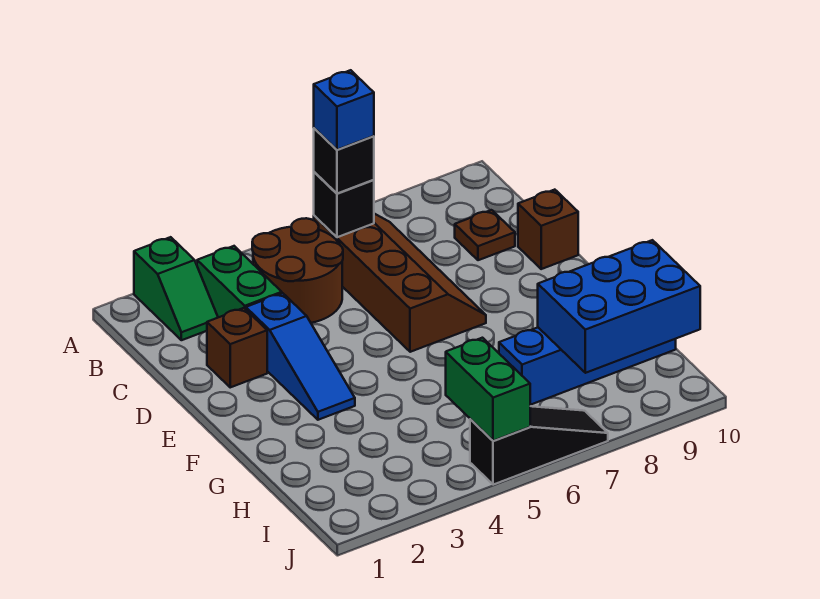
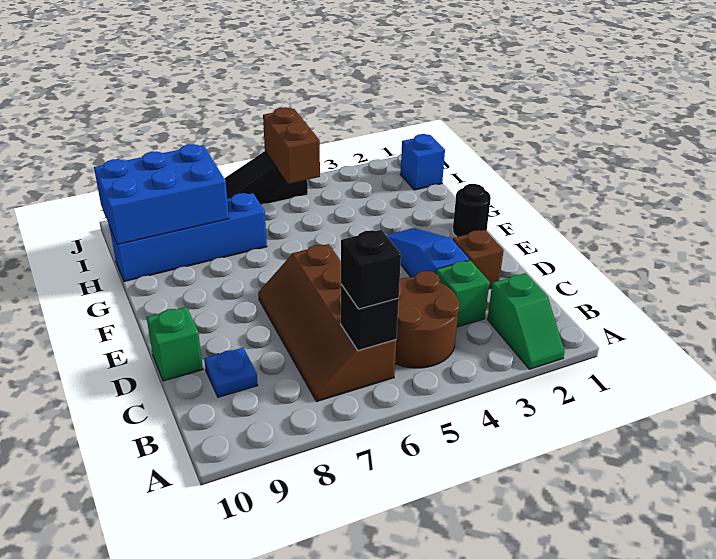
green slope A2:B2 level 1 top A -> green slope A2:B2 level 1 top B
green brick B3:C3 level 1 -> green brick C3 level 1
blue brick B6 level 4 -> blue brick I1 level 1
brown plate C9 level 1 -> blue plate C9 level 1
brown brick D10 level 1 -> green brick D10 level 1
none -> black round brick F1 level 1
green brick I5:J5 level 2 -> brown brick I5:J5 level 2

